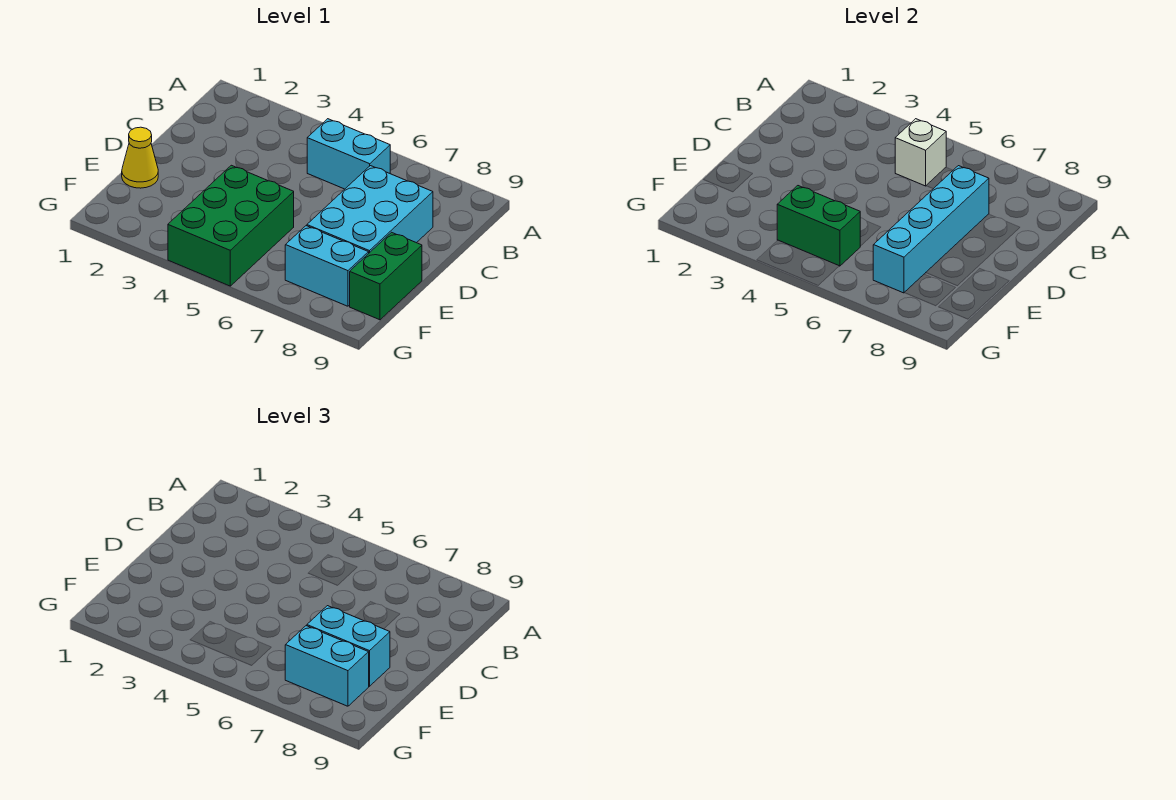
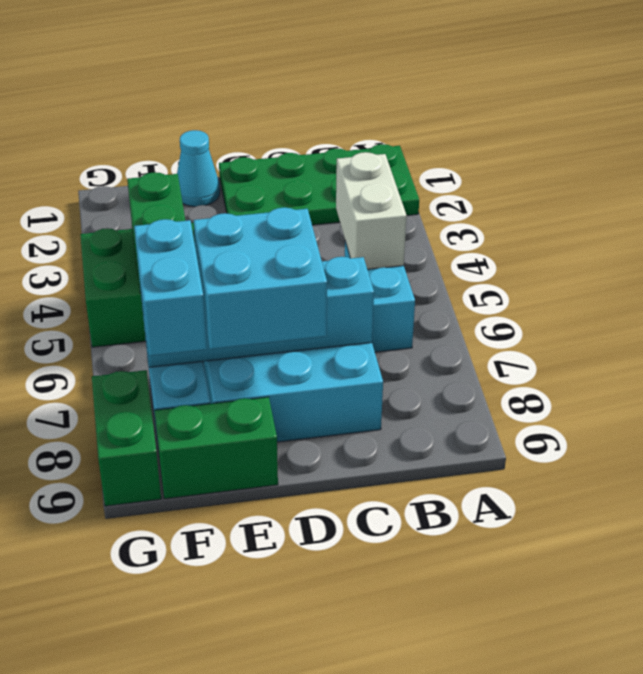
none -> green plate A1:D2 level 1
white brick B5 level 2 -> white brick B4:B5 level 2
yellow cone E1 level 1 -> cyan cone E1 level 1
cyan brick E7:E8 level 3 -> cyan brick D7:E8 level 3
none -> green brick G8:G9 level 1

